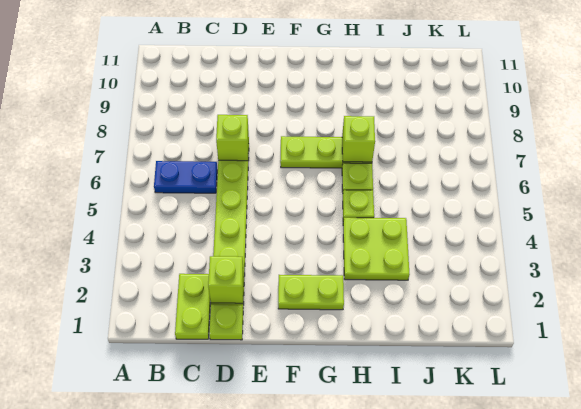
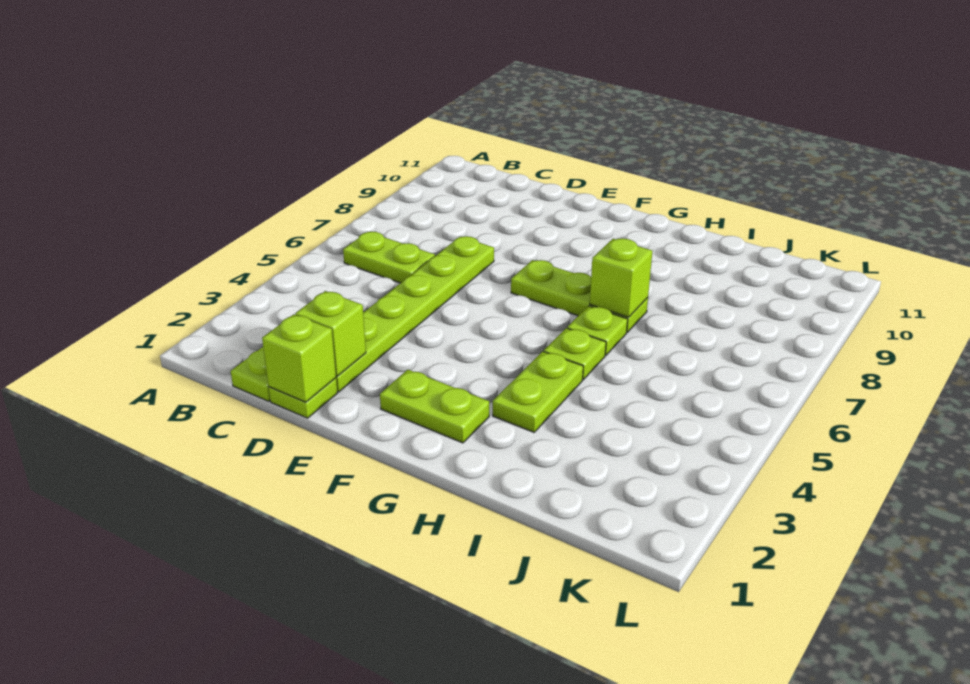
blue plate B6:C6 level 1 -> lime plate B6:C6 level 1
lime brick D7 level 2 -> lime brick D1 level 2
lime plate H3:I4 level 1 -> lime plate H3:H4 level 1

